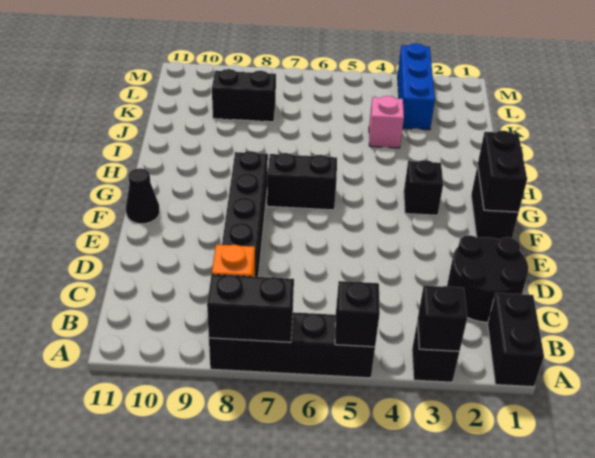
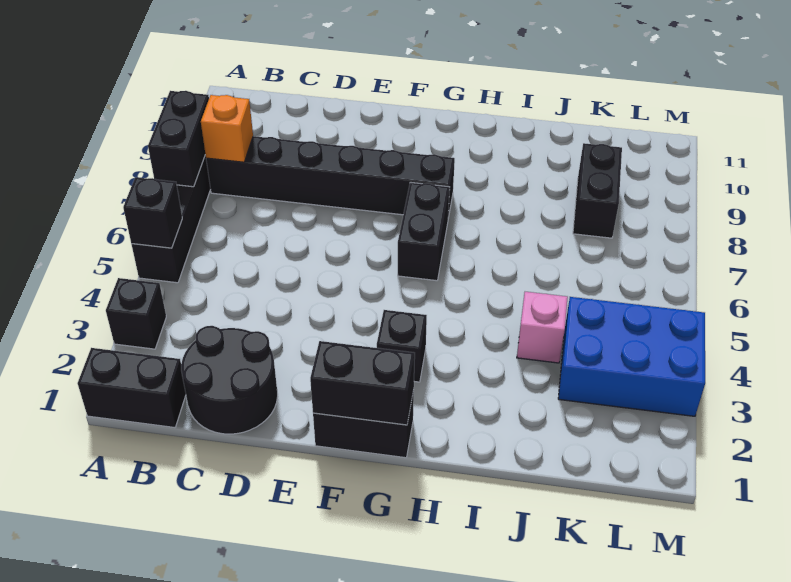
black brick A3 level 2 -> none
black cone F11 level 1 -> none
blue brick K3:M3 level 1 -> blue brick K3:M4 level 1

